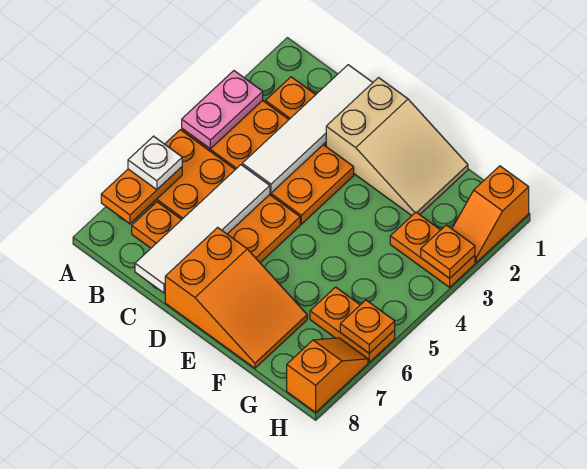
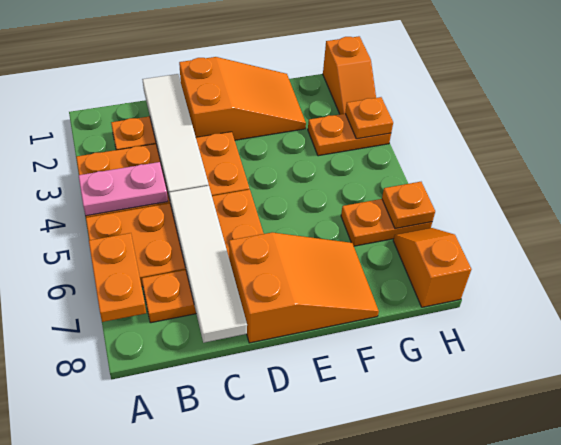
pink plate A3:A4 level 2 -> pink plate A4:B4 level 2
white plate A6 level 3 -> none
tan slope D1:F2 level 1 top D -> orange slope D1:F2 level 1 top D

